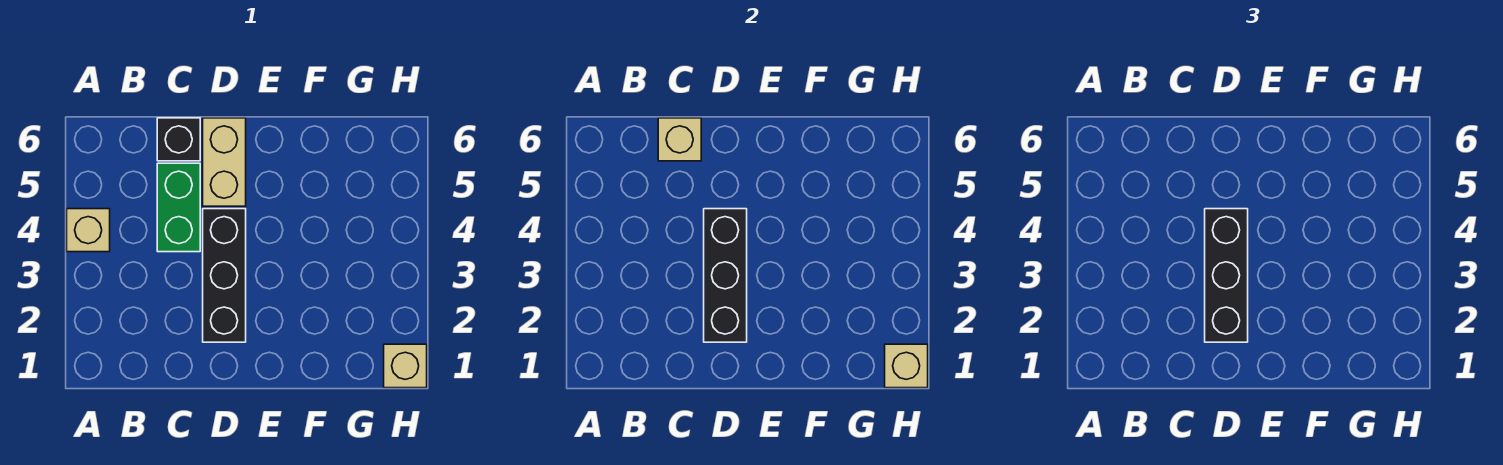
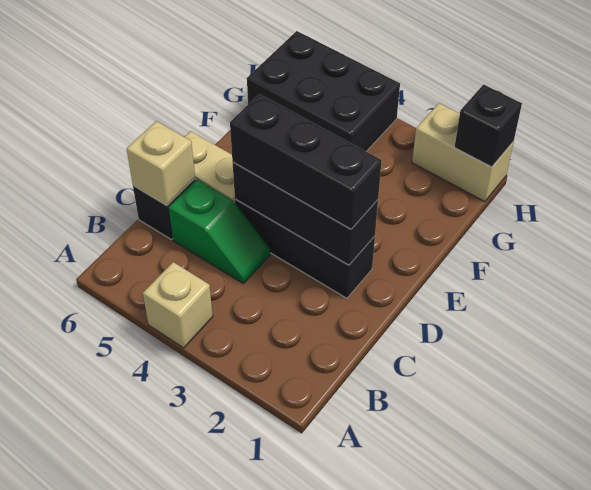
green brick C4:C5 level 1 -> green slope C4:C5 level 1 top 5
none -> black brick G4:H6 level 1
tan brick H1 level 1 -> tan brick H1:H2 level 1
tan brick H1 level 2 -> black brick H1 level 2

